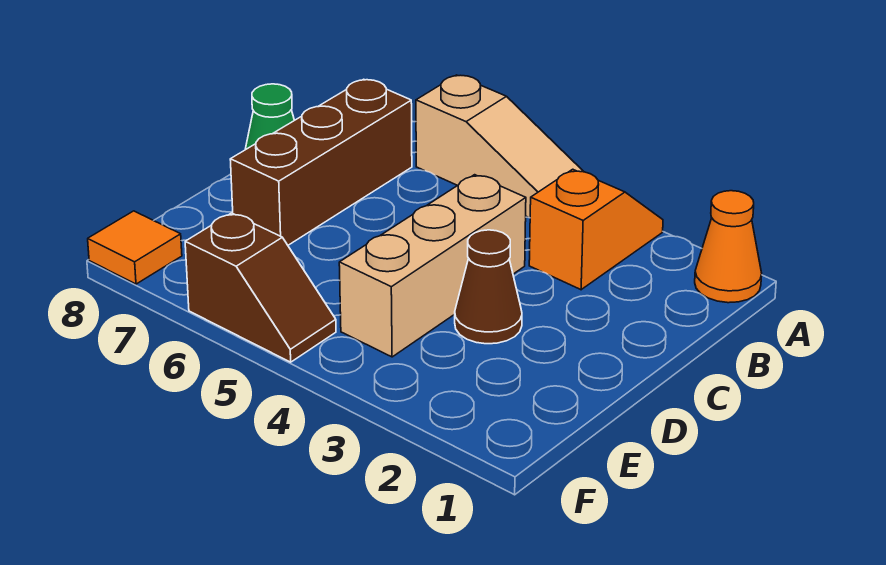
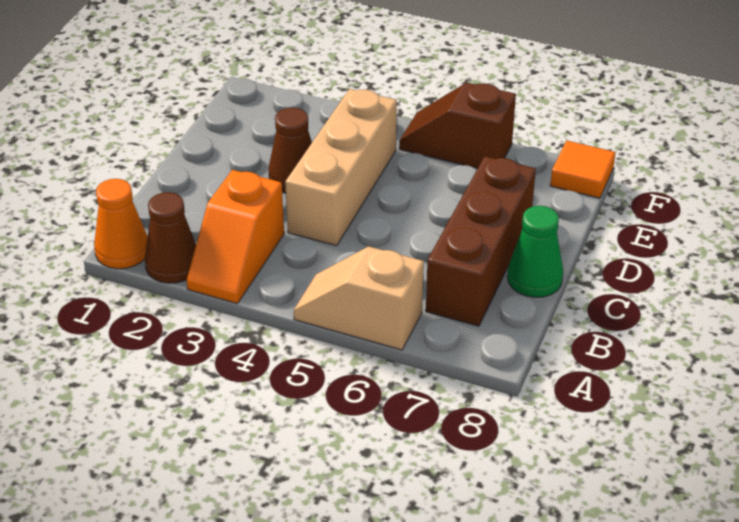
none -> brown cone A2 level 1
tan slope A4:A6 level 1 top 6 -> tan slope A5:A6 level 1 top 6

